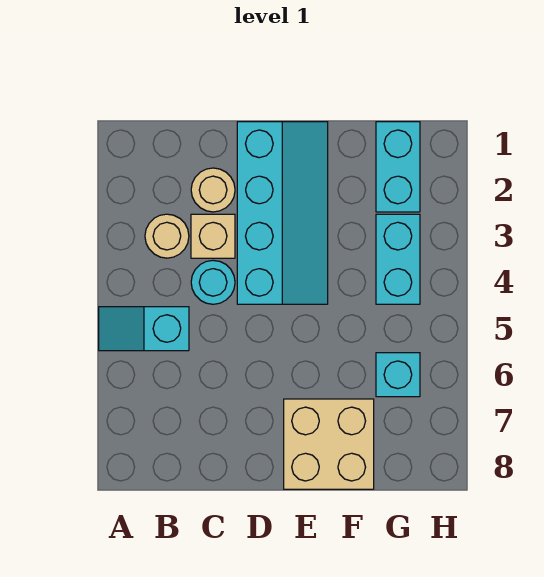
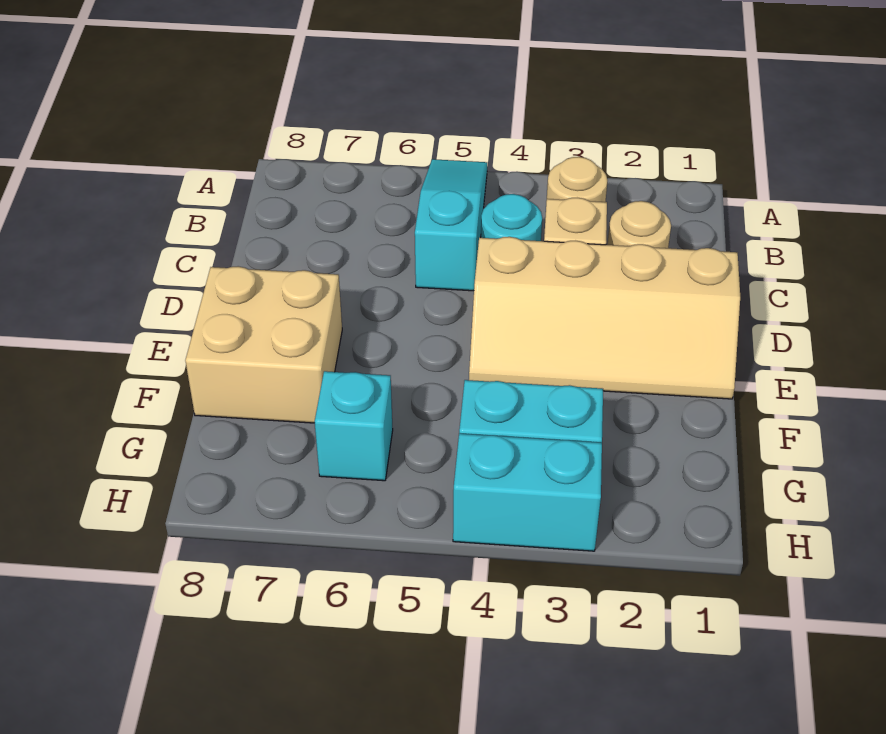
cyan slope A5:B5 level 1 top B -> cyan slope A5:C5 level 1 top C
cyan slope D1:E4 level 1 top D -> tan slope D1:E4 level 1 top D
cyan brick G1:G2 level 1 -> cyan brick H3:H4 level 1

